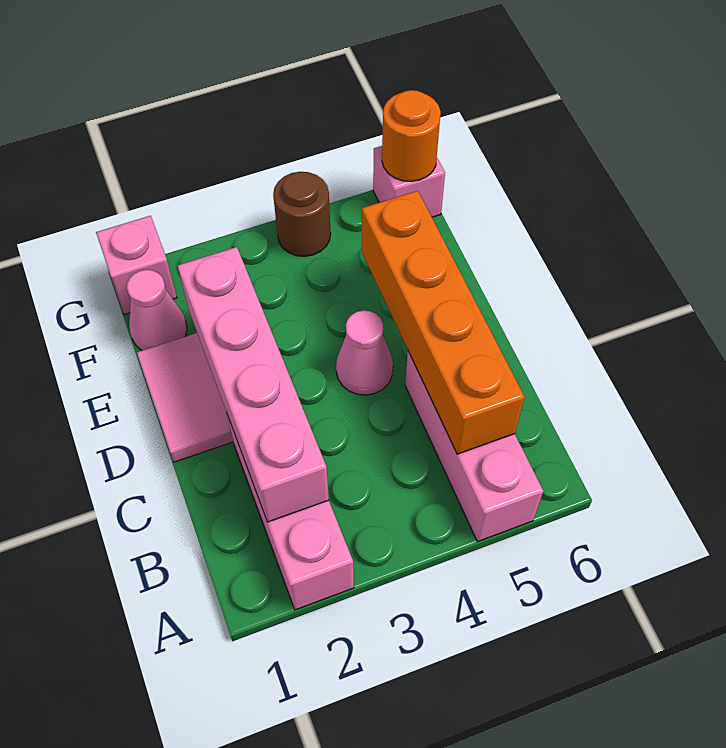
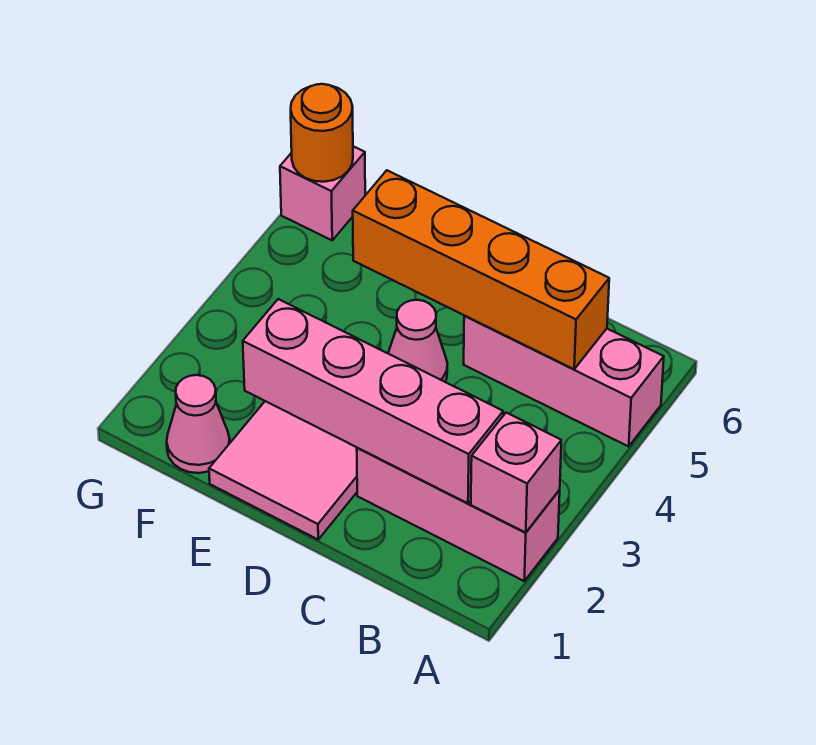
pink brick G1 level 1 -> pink brick A2 level 2
brown round brick G4 level 1 -> none

